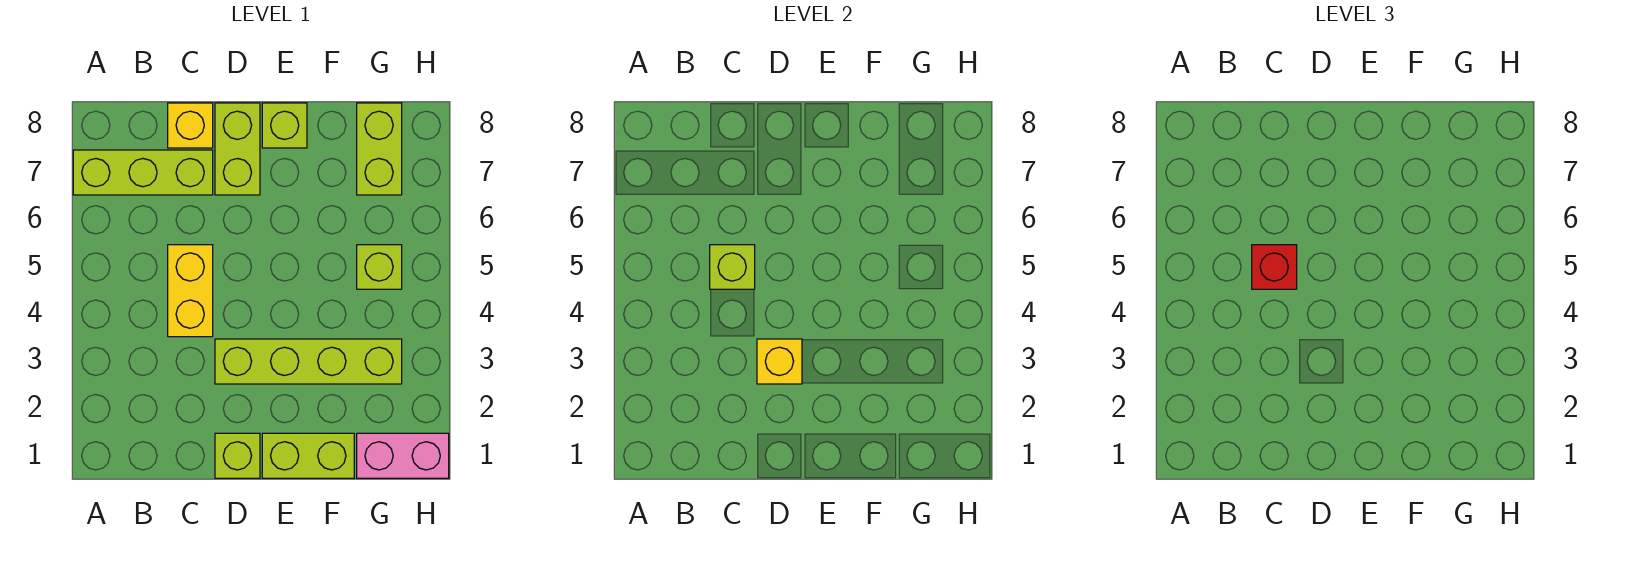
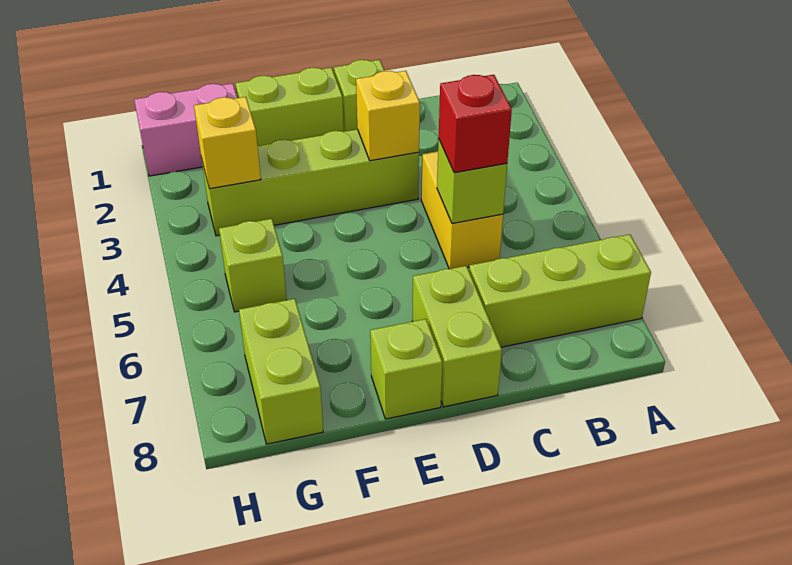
yellow brick C8 level 1 -> yellow brick G3 level 2

